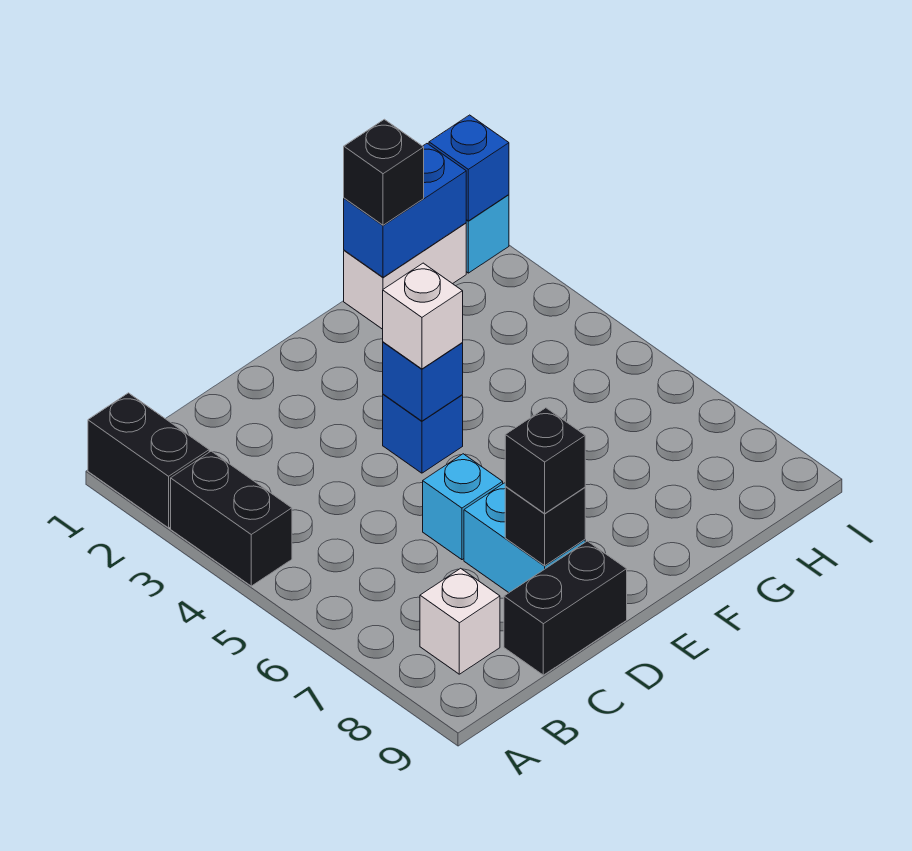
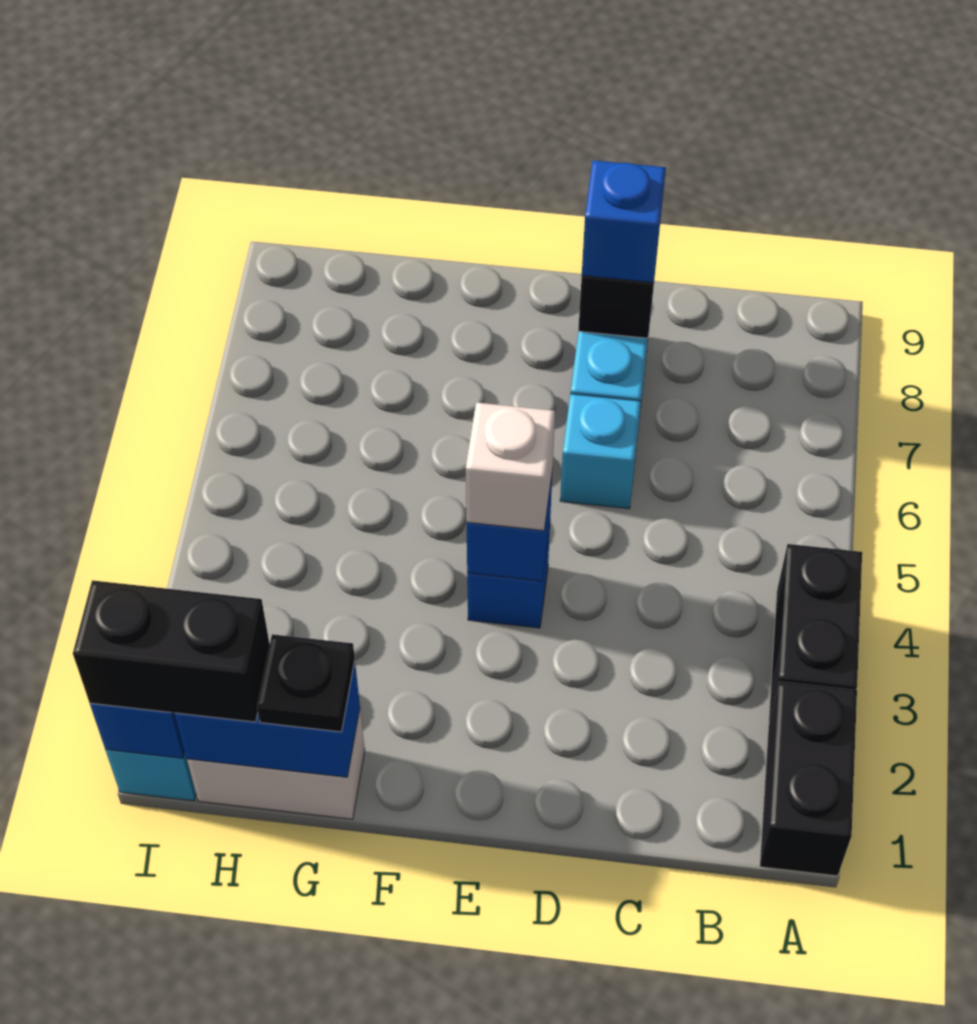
white brick B8 level 1 -> none
black brick C9:D9 level 1 -> black brick H1:I1 level 3
black brick D8 level 3 -> blue brick D8 level 3
black brick G1 level 3 -> black plate G1 level 3

